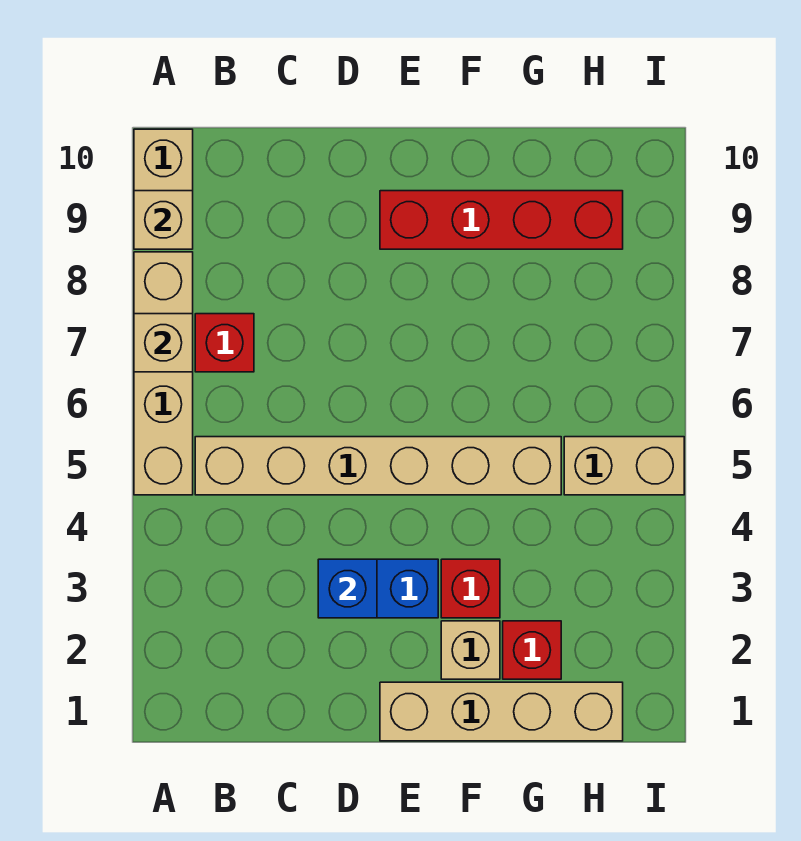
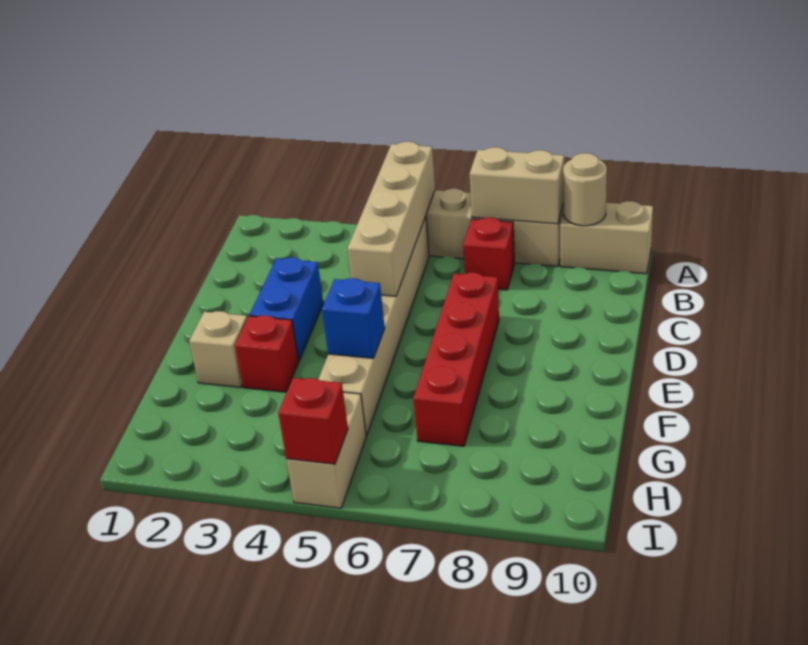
tan brick A7 level 2 -> tan brick A7:A8 level 2
tan brick A9 level 2 -> tan round brick A9 level 2
blue brick D3 level 2 -> blue brick F5 level 2
tan brick E1:H1 level 1 -> tan brick A5:D5 level 2
red brick E9:H9 level 1 -> red brick D7:G7 level 1
red brick G2 level 1 -> red brick I5 level 2

